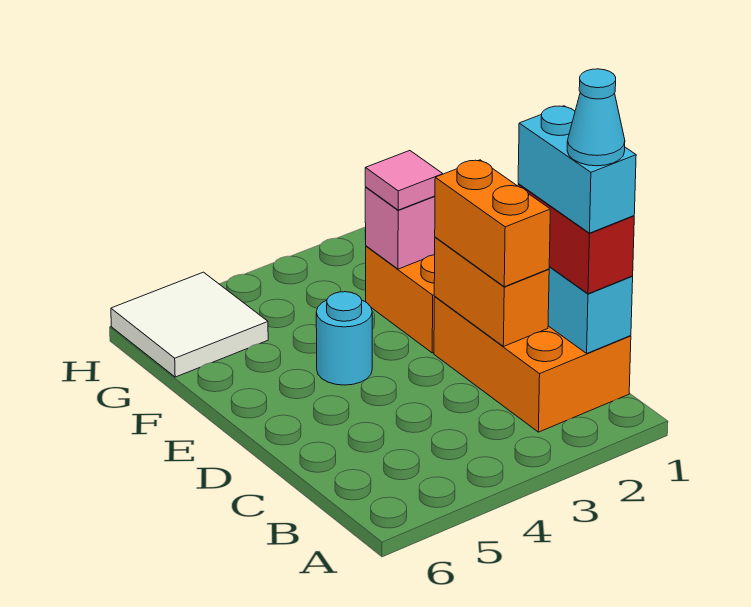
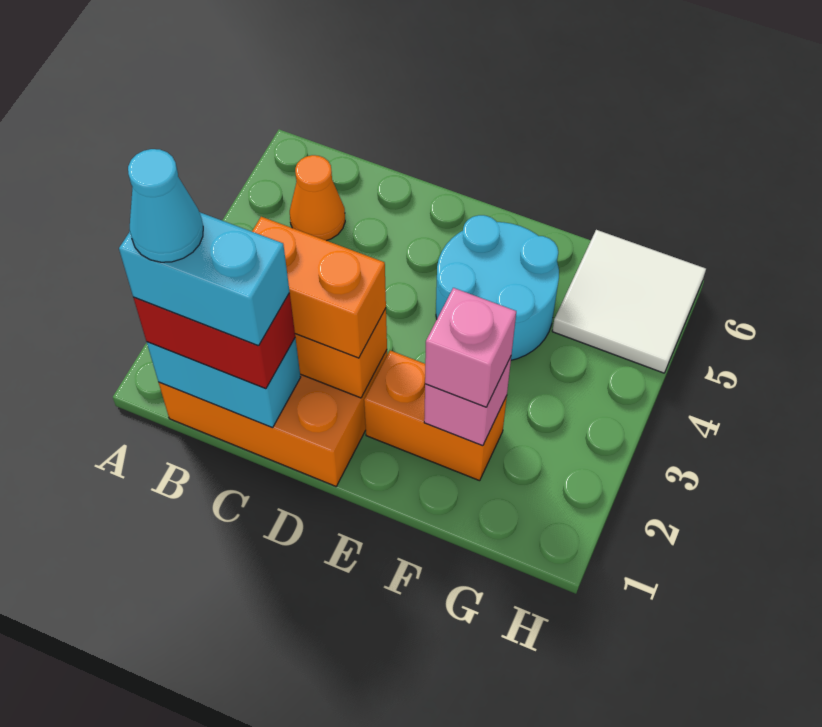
none -> orange cone B5 level 1
cyan round brick E4 level 1 -> cyan round brick E4:F5 level 1
pink tile F2 level 3 -> pink brick F2 level 3

